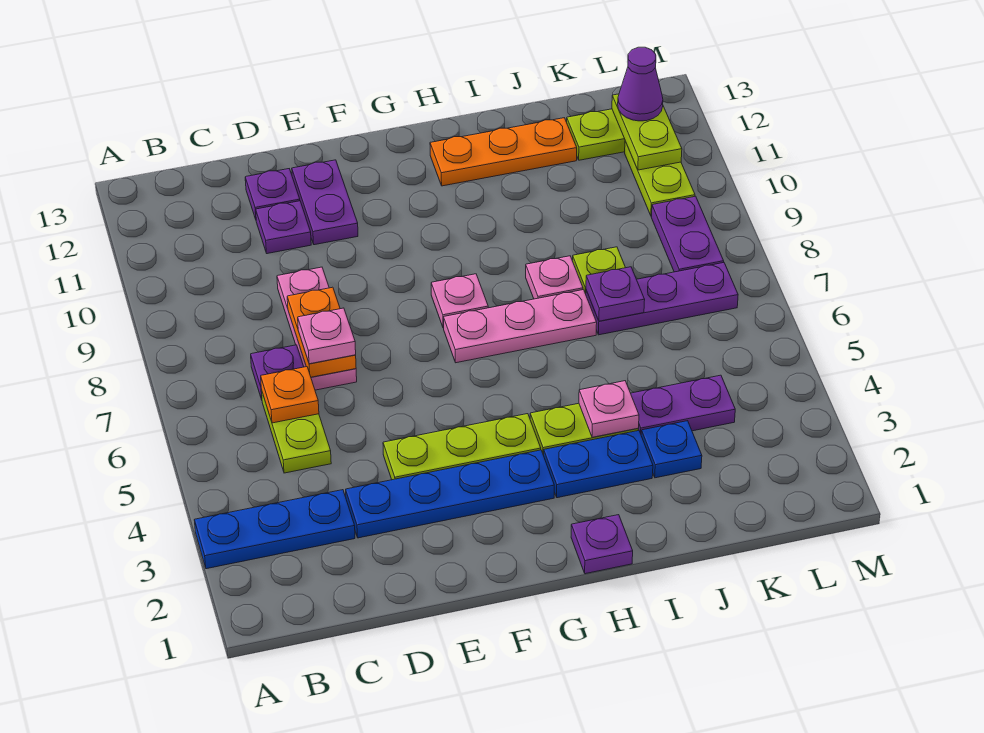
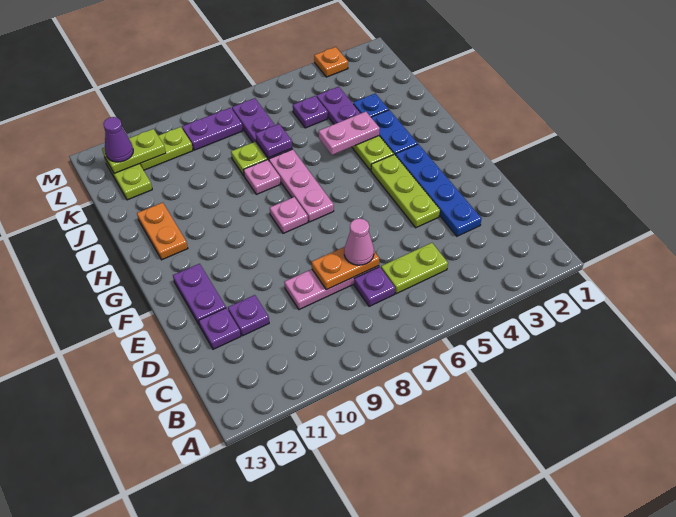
blue plate A3:C3 level 1 -> none
orange plate C6 level 2 -> orange plate M3 level 1
pink plate D7 level 3 -> pink cone D7 level 3
purple plate E11:E12 level 1 -> purple plate E12:F12 level 1
purple plate H1 level 1 -> purple plate K5 level 1
orange plate H12:J12 level 1 -> orange plate H12:I12 level 1
pink plate I4 level 2 -> pink plate I4:I5 level 2

